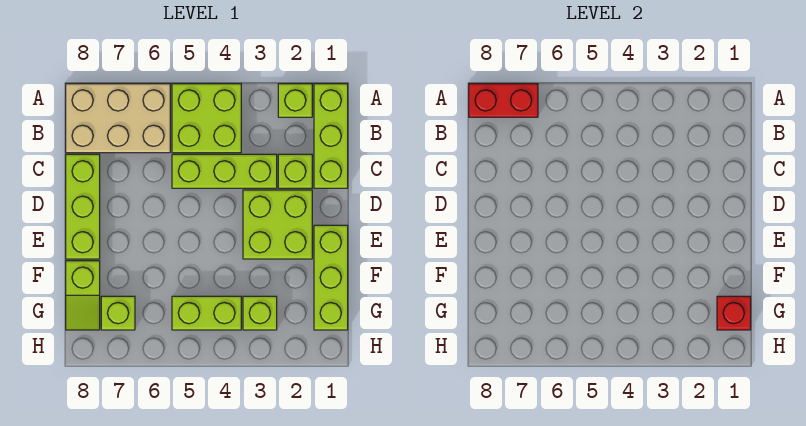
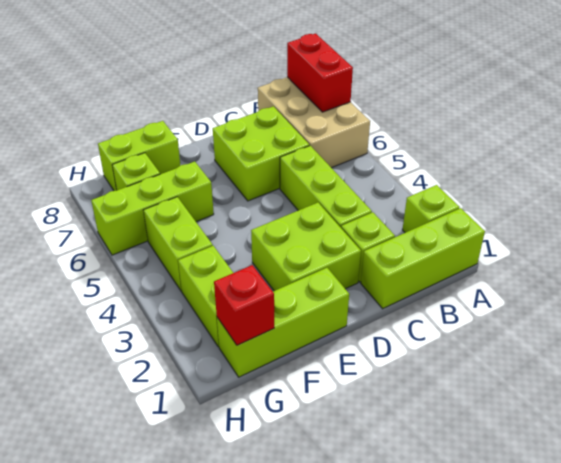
lime brick A4:B5 level 1 -> lime brick C6:D7 level 1
lime brick C8:E8 level 1 -> lime brick F6:H6 level 1
lime slope F8:G8 level 1 top F -> lime brick F8:G8 level 1
lime brick G3 level 1 -> lime brick G2:G3 level 1

